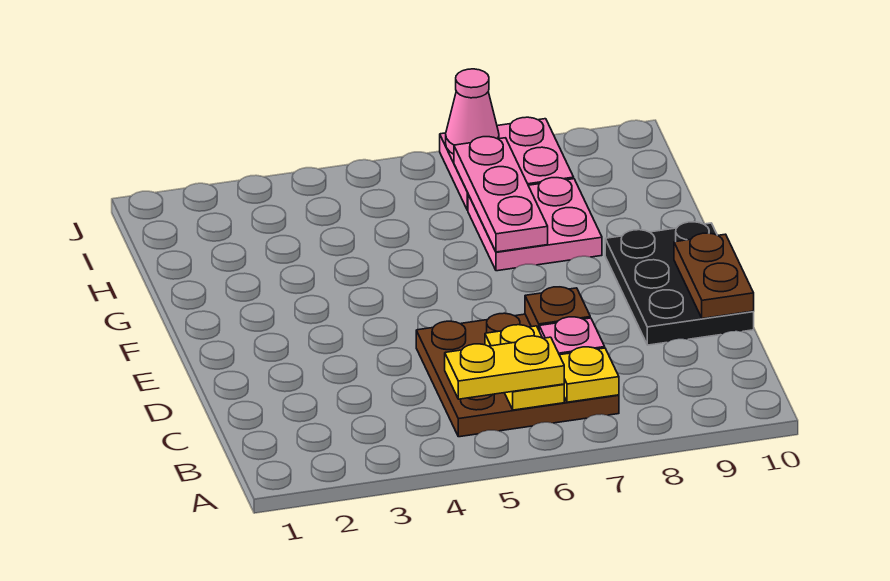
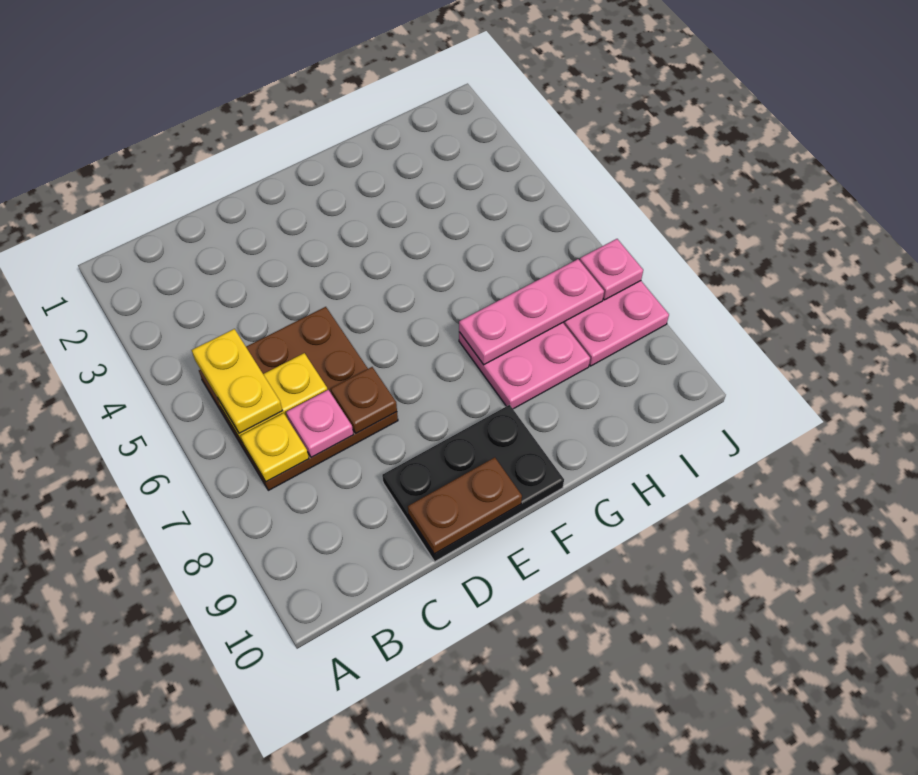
pink cone J7 level 2 -> pink plate J7 level 2

